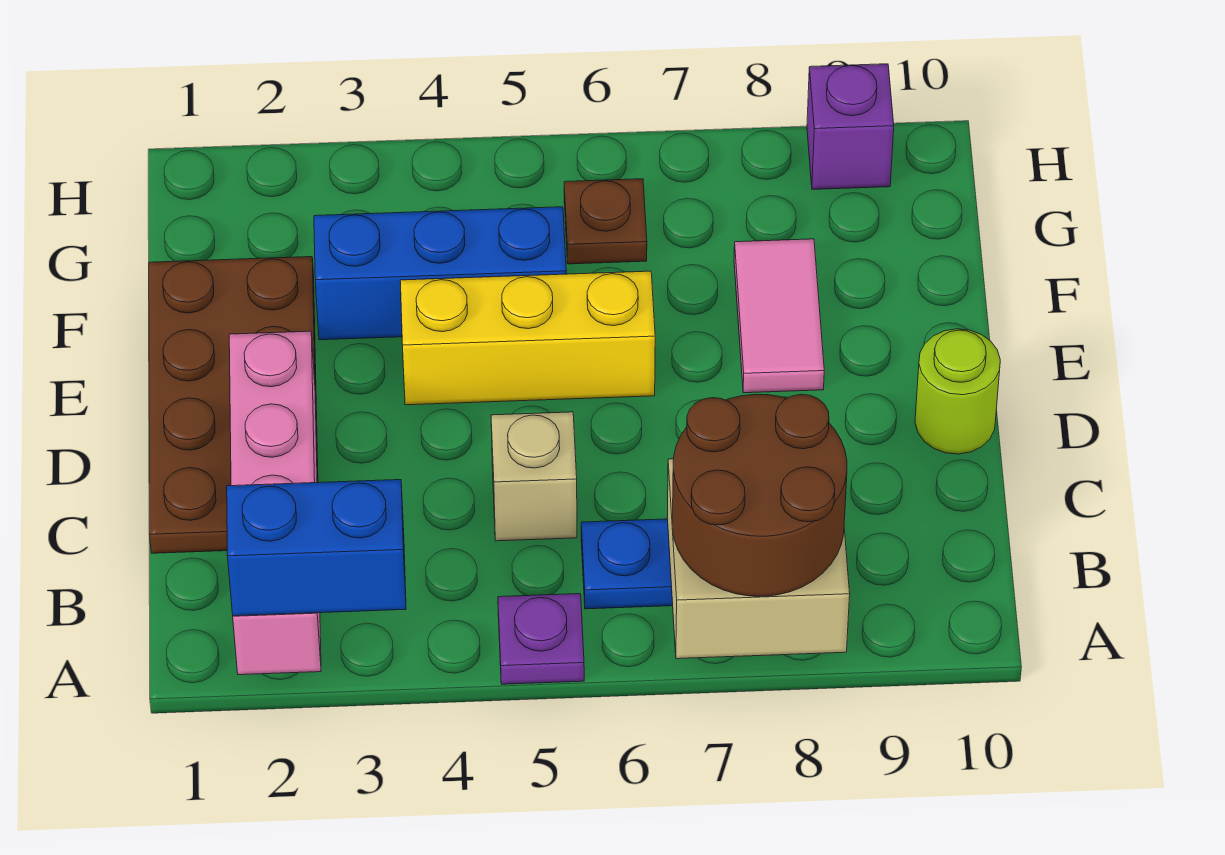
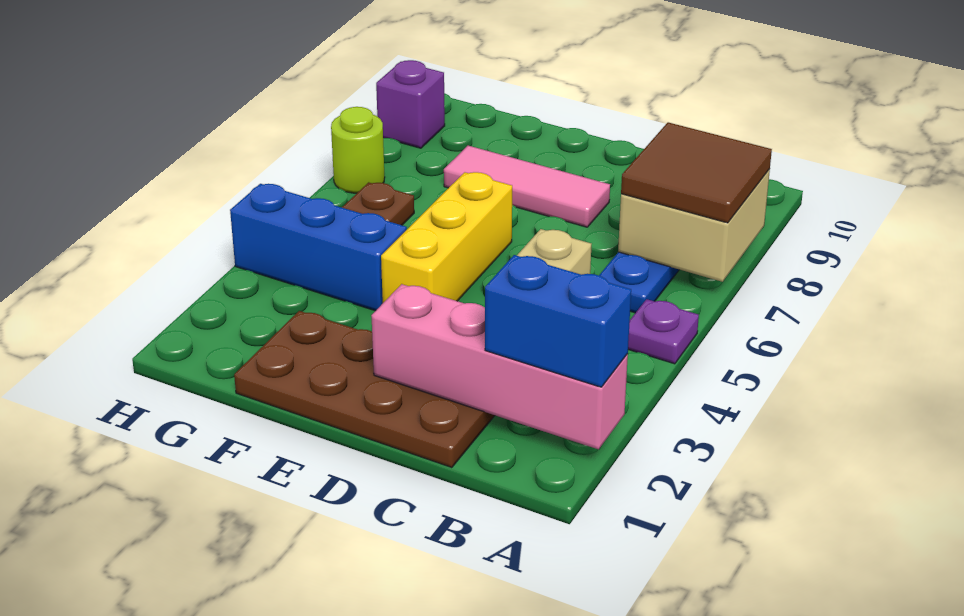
blue brick A2:A3 level 3 -> blue brick A2:B2 level 3
brown round brick A7:B8 level 3 -> brown tile A7:B8 level 3
lime round brick D10 level 1 -> lime round brick H7 level 1
pink tile E8:F8 level 1 -> pink tile D8:F8 level 1
blue brick F3:F5 level 1 -> blue brick F4:H4 level 1

